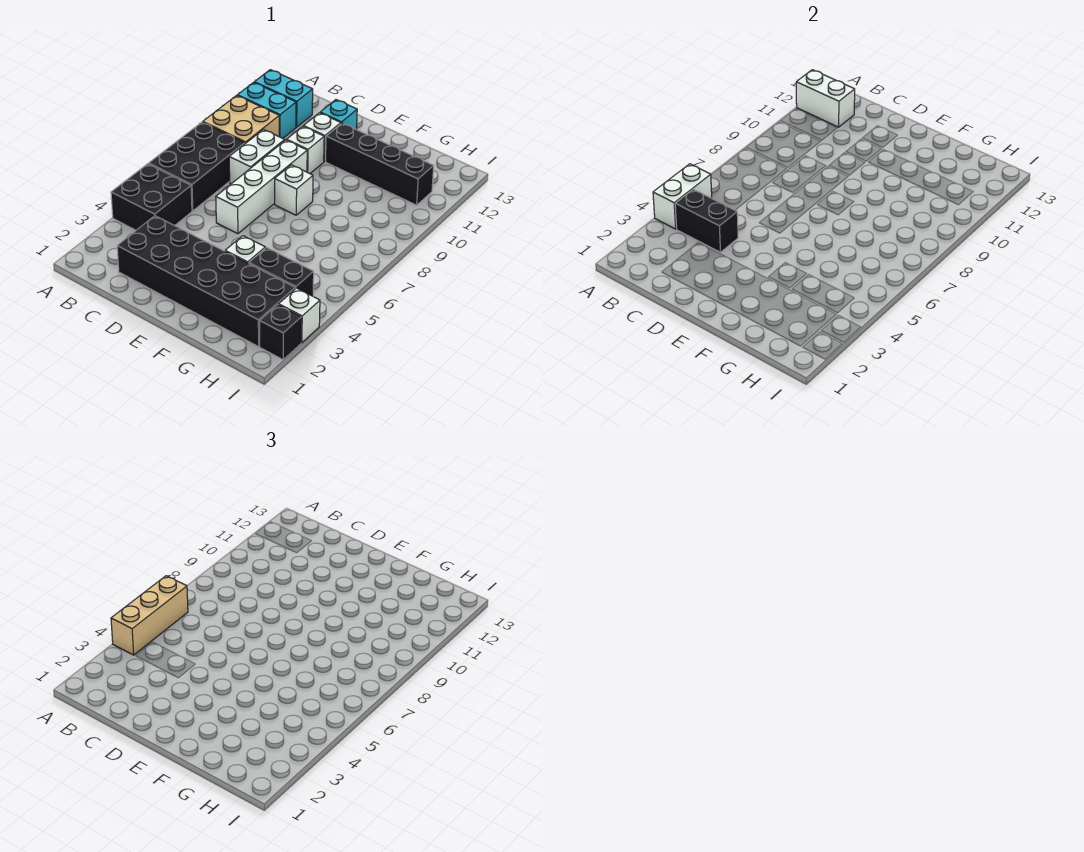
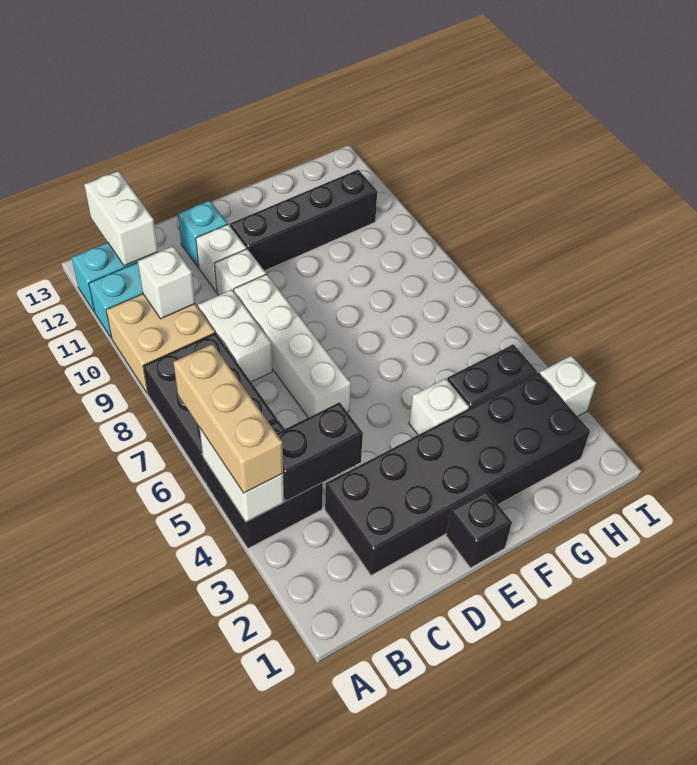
white brick A12:B12 level 2 -> white brick B12:B13 level 2
white brick E8 level 1 -> white brick B10 level 2
black brick I2 level 1 -> black brick E1 level 1

